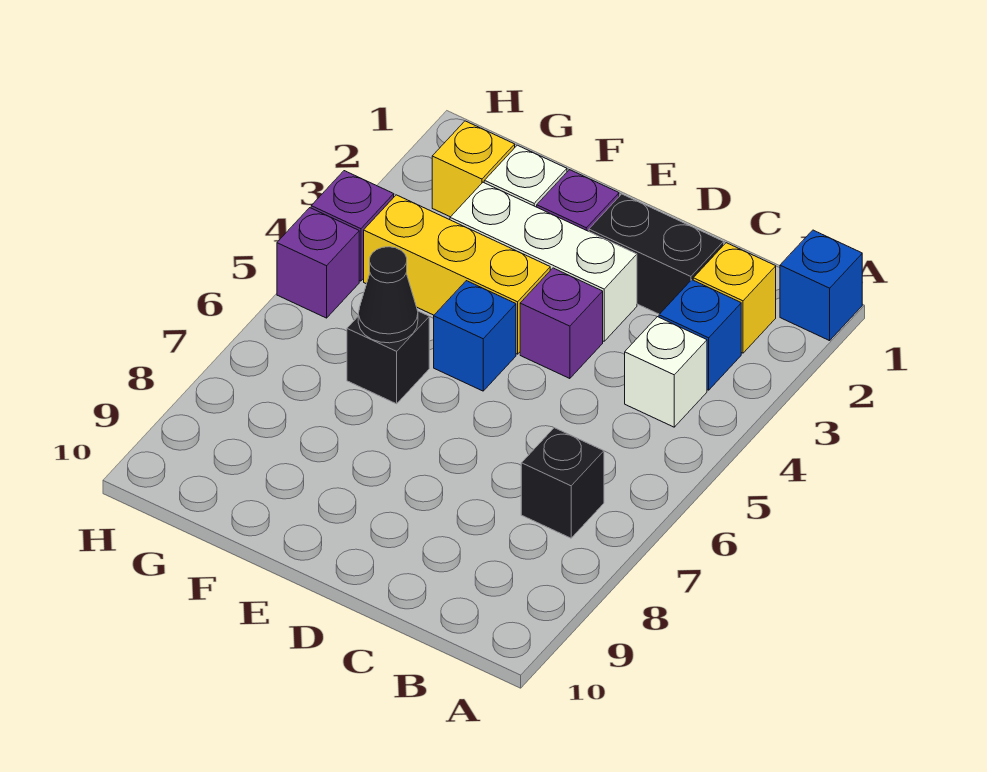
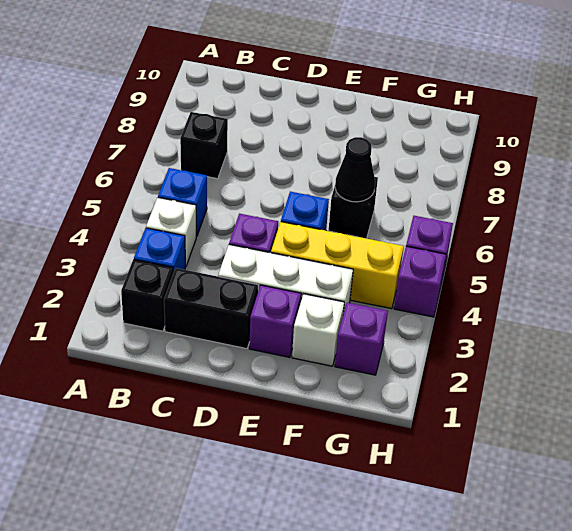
blue brick A1 level 1 -> blue brick B5 level 1
yellow brick B2 level 1 -> black brick B2 level 1
yellow brick G2 level 1 -> purple brick G2 level 1

